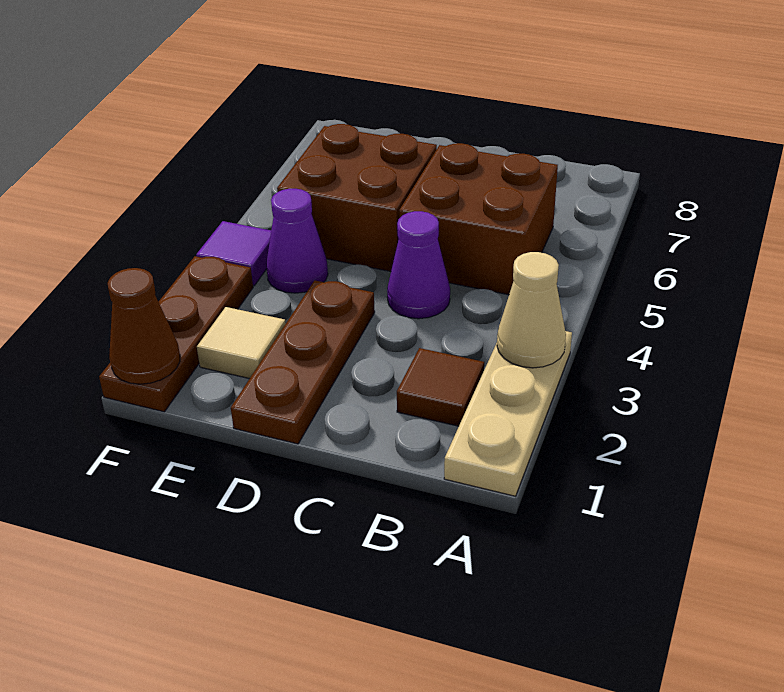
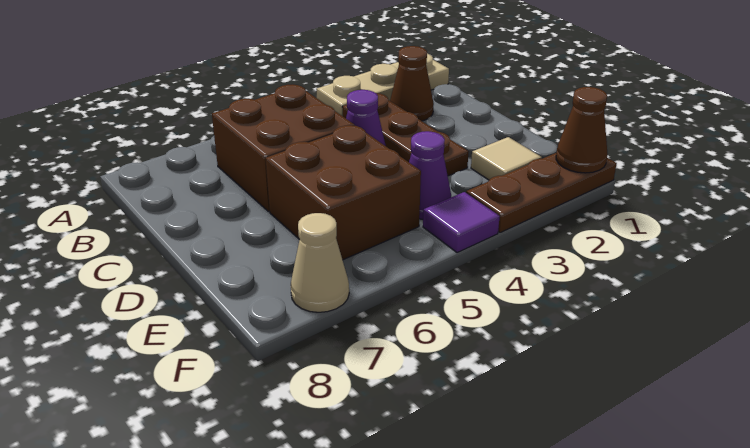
tan cone A3 level 2 -> tan cone F7 level 1
brown tile B2 level 1 -> brown cone B2 level 1
brown plate D1:D3 level 1 -> brown plate B3:D3 level 1

